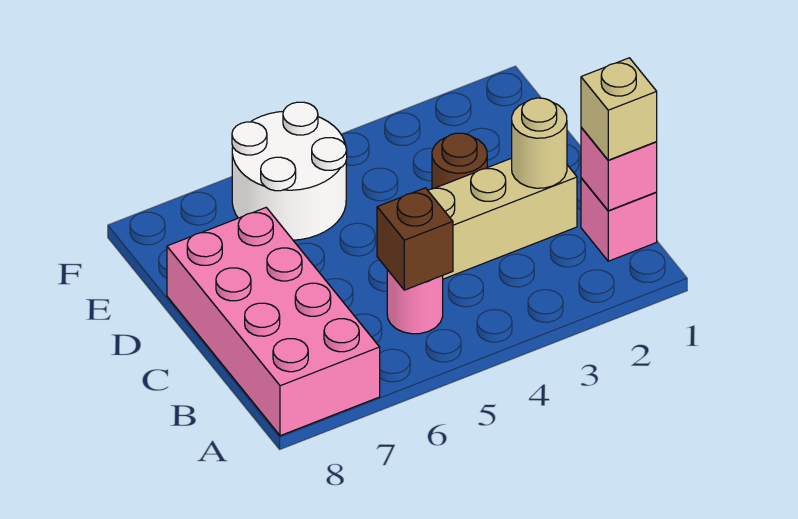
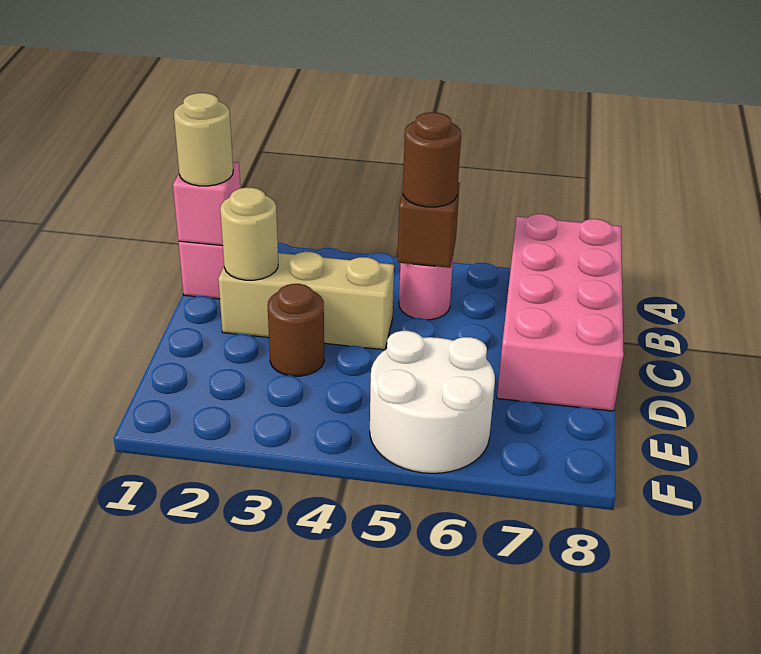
tan brick B1 level 3 -> tan round brick B1 level 3
none -> brown round brick B5 level 3

